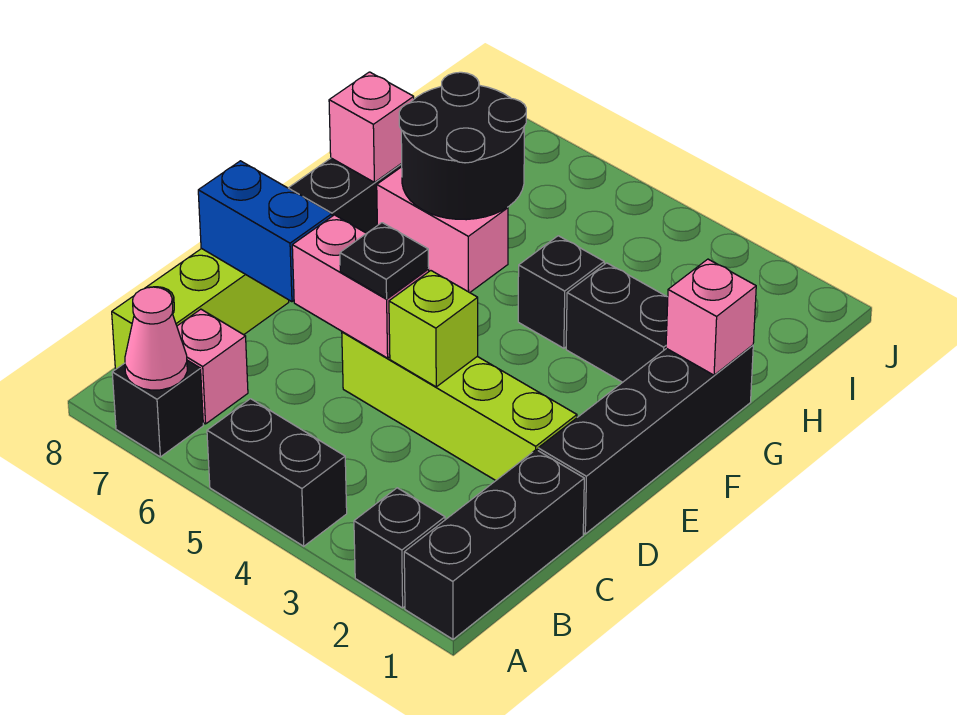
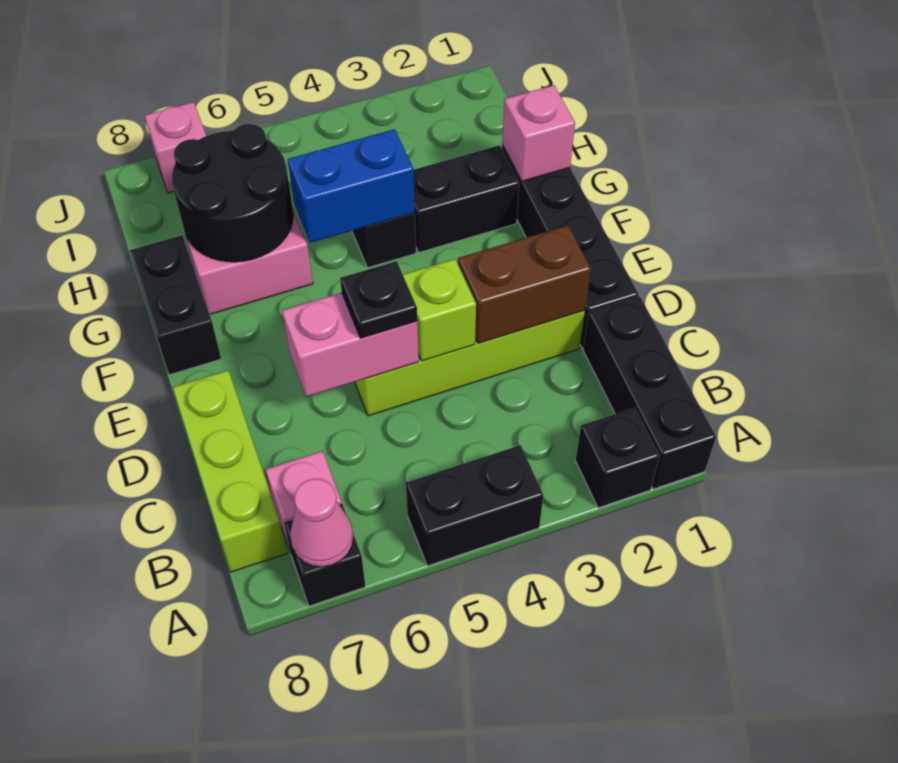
none -> brown brick D2:D3 level 2
blue brick D7:D8 level 2 -> blue brick G4:G5 level 2
pink brick G8 level 2 -> pink brick J7 level 1

